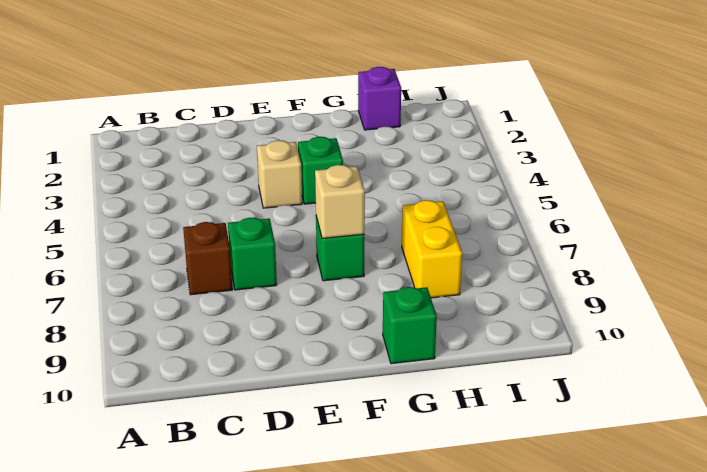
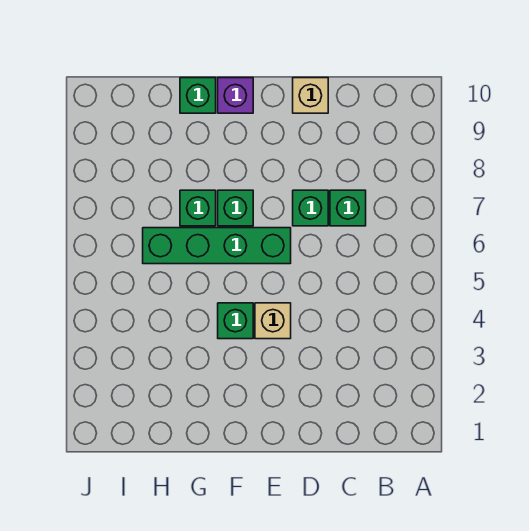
brown brick C7 level 1 -> green brick C7 level 1
none -> green brick E6:H6 level 1
tan brick F7 level 2 -> tan brick D10 level 1
none -> green brick G7 level 1
purple brick H1 level 1 -> purple brick F10 level 1
yellow brick H7:H8 level 1 -> none

